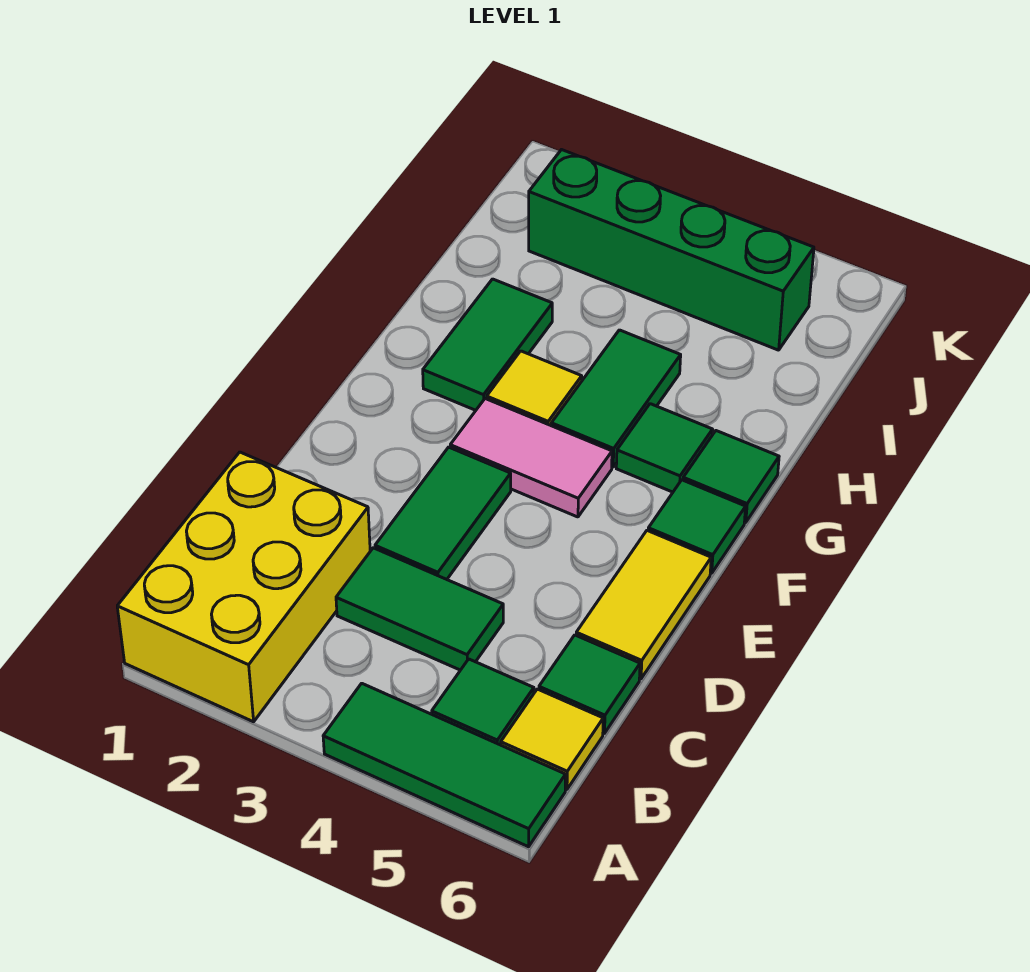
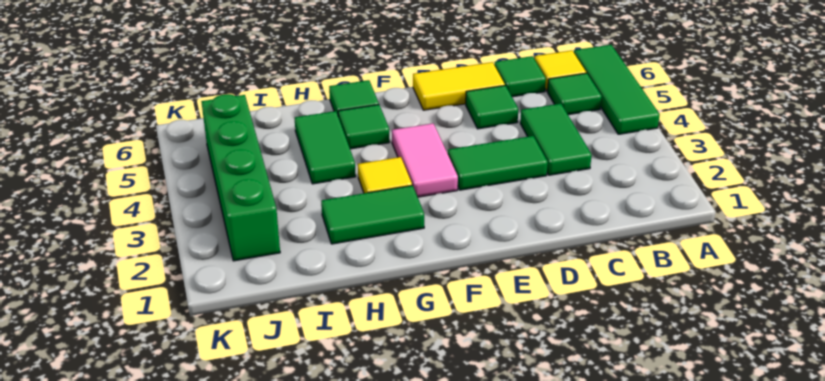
yellow brick A1:C2 level 1 -> none
green tile F6 level 1 -> green tile D5 level 1
green tile G4:H4 level 1 -> green tile H4:H5 level 1

